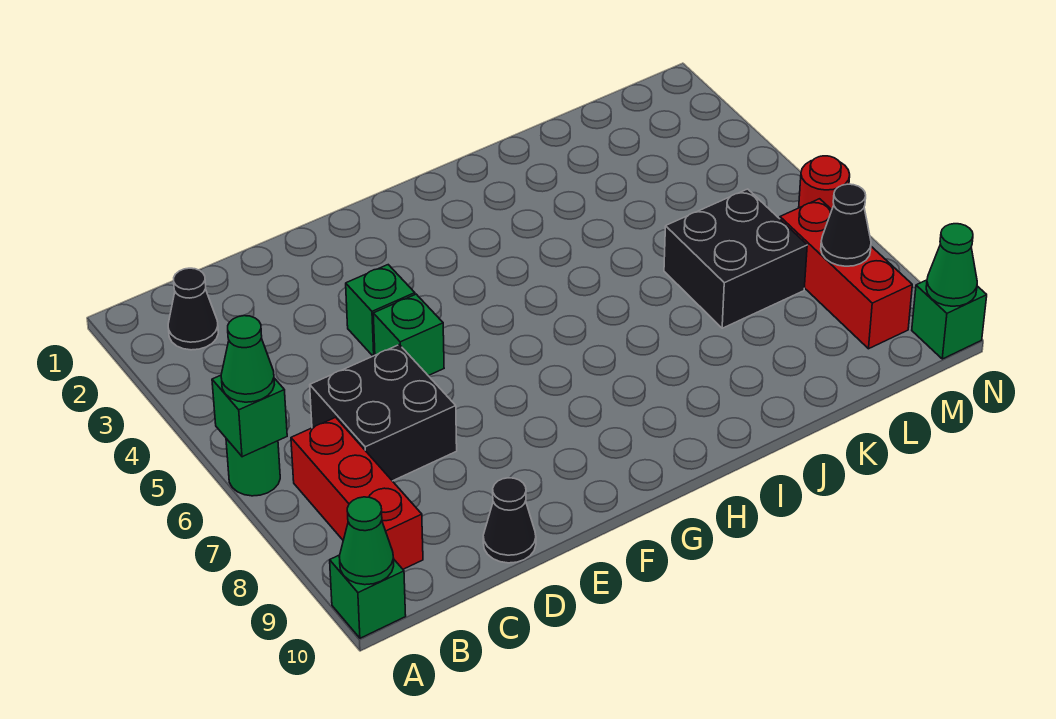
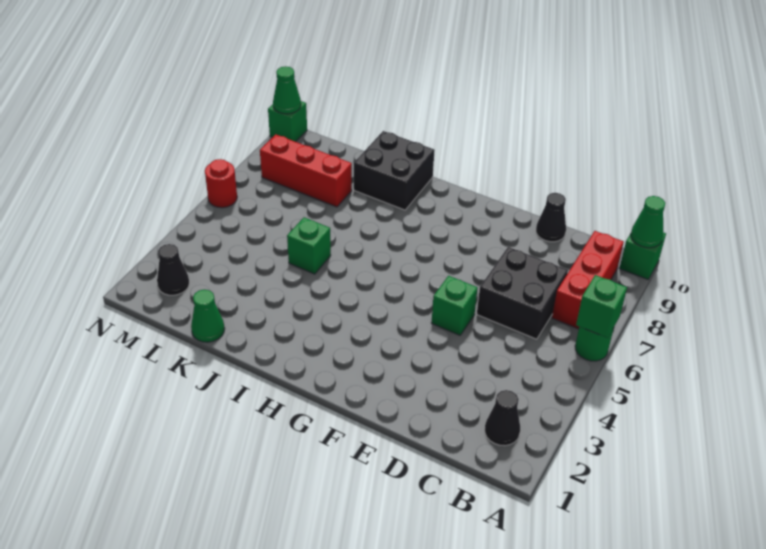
green cone A6 level 3 -> green cone K1 level 1
green brick E4 level 1 -> green brick J5 level 1
black brick K6:L7 level 1 -> black brick I9:J10 level 1
red brick M7:M9 level 1 -> red brick K8:M8 level 1
black cone M8 level 2 -> black cone M2 level 1

